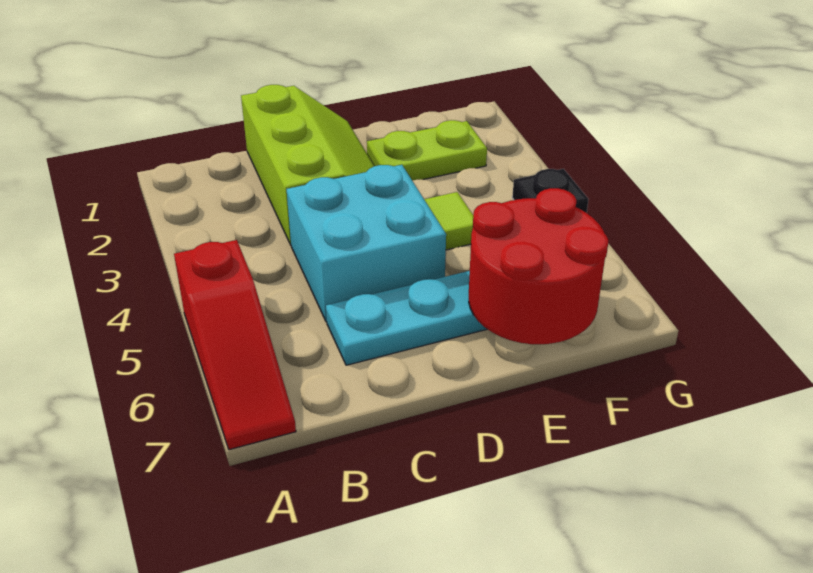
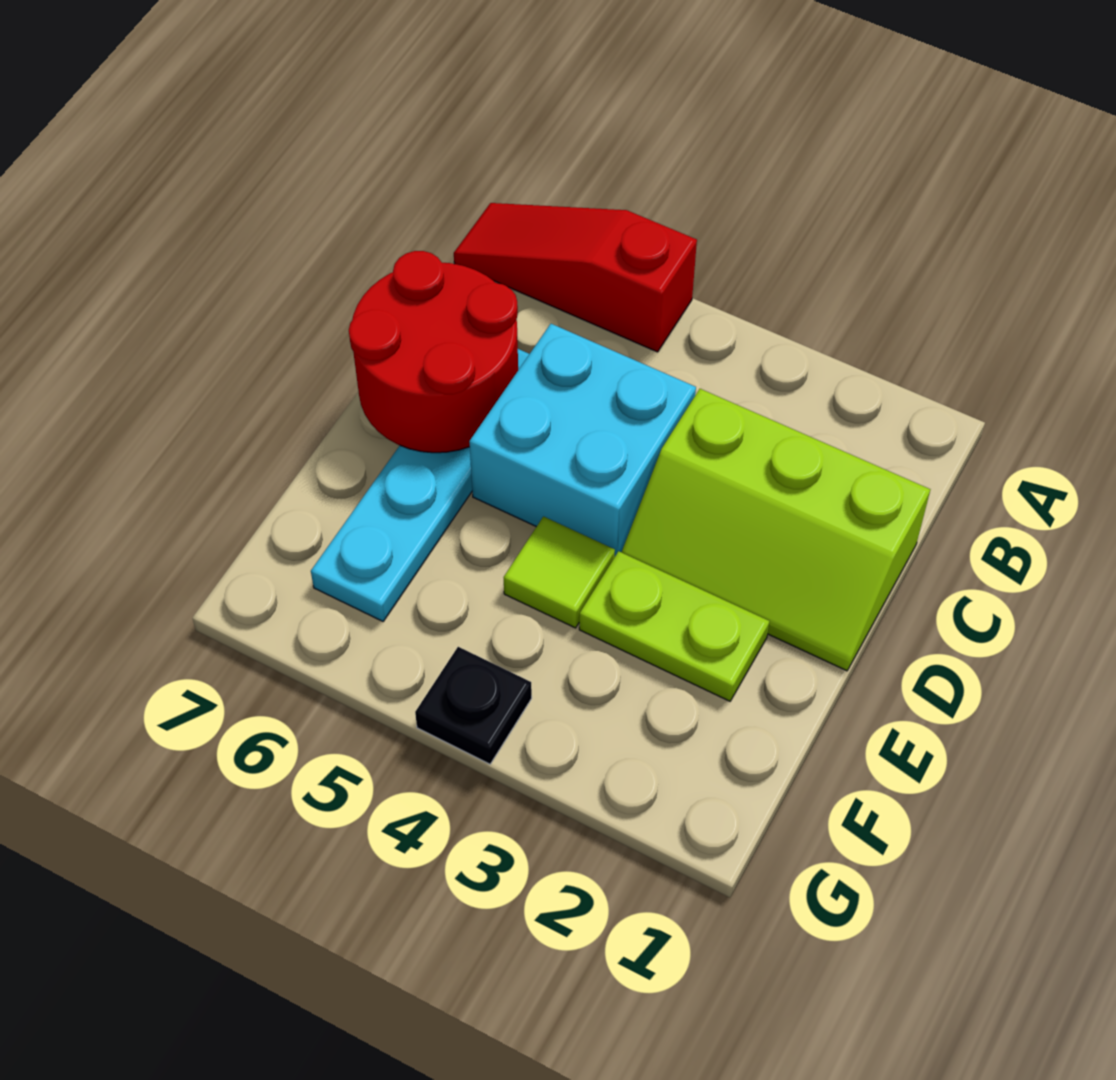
lime plate E2:F2 level 1 -> lime plate E2:E3 level 1
red round brick E6:F7 level 2 -> red round brick C6:D7 level 2

